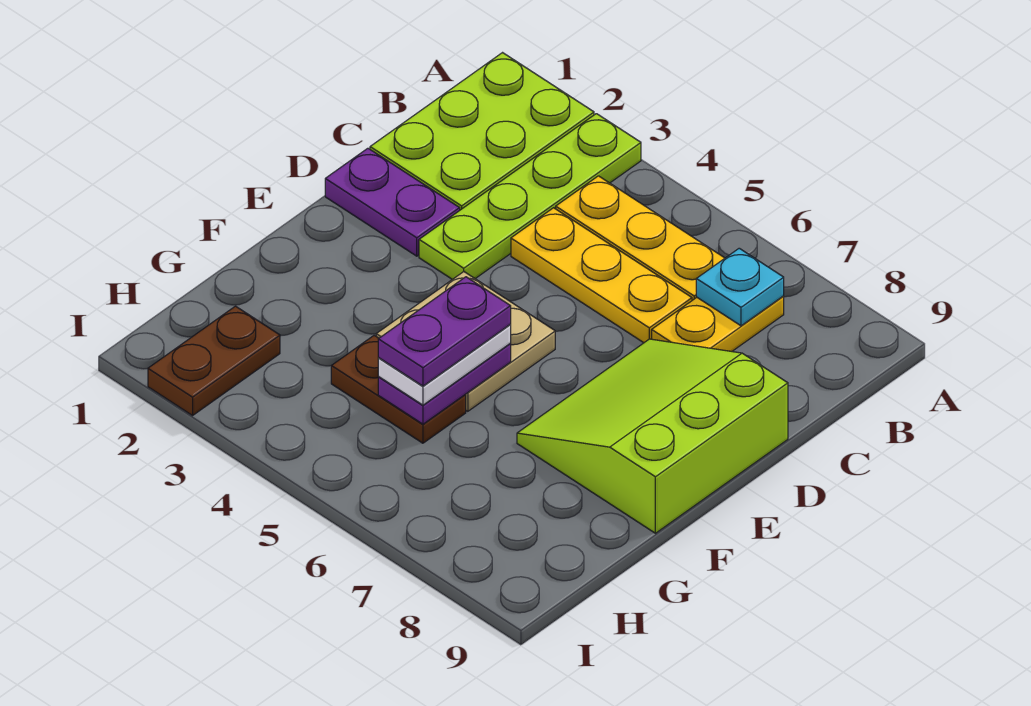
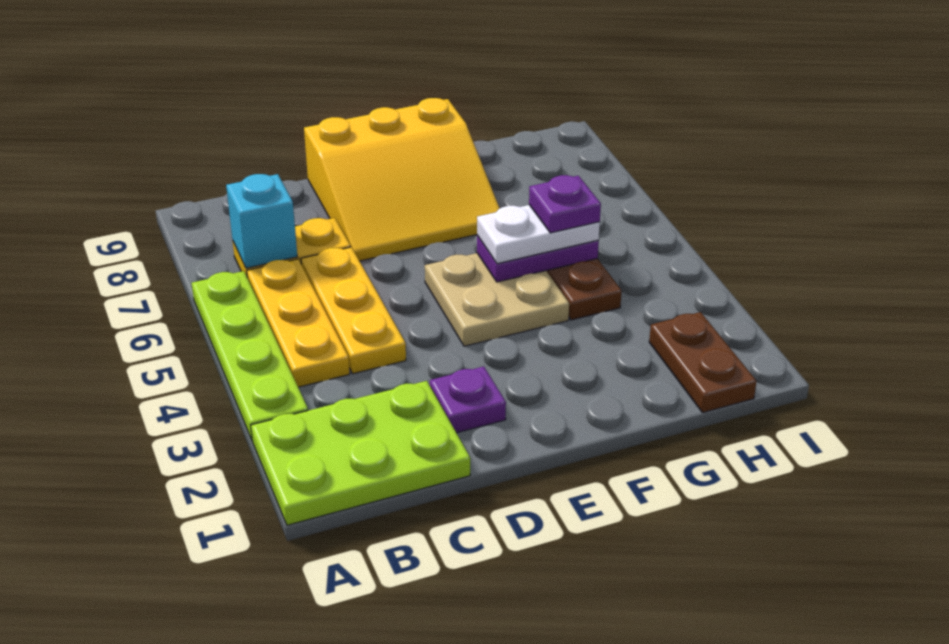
lime plate A3:D3 level 1 -> lime plate A3:A6 level 1
cyan plate B7 level 2 -> cyan brick B7 level 2
purple plate D1:D2 level 1 -> purple plate D2 level 1
lime slope D7:F9 level 1 top 9 -> yellow slope D7:F9 level 1 top 9
purple plate F5:G5 level 4 -> purple plate G5 level 4
brown plate H2:I2 level 1 -> brown plate H1:H2 level 1

